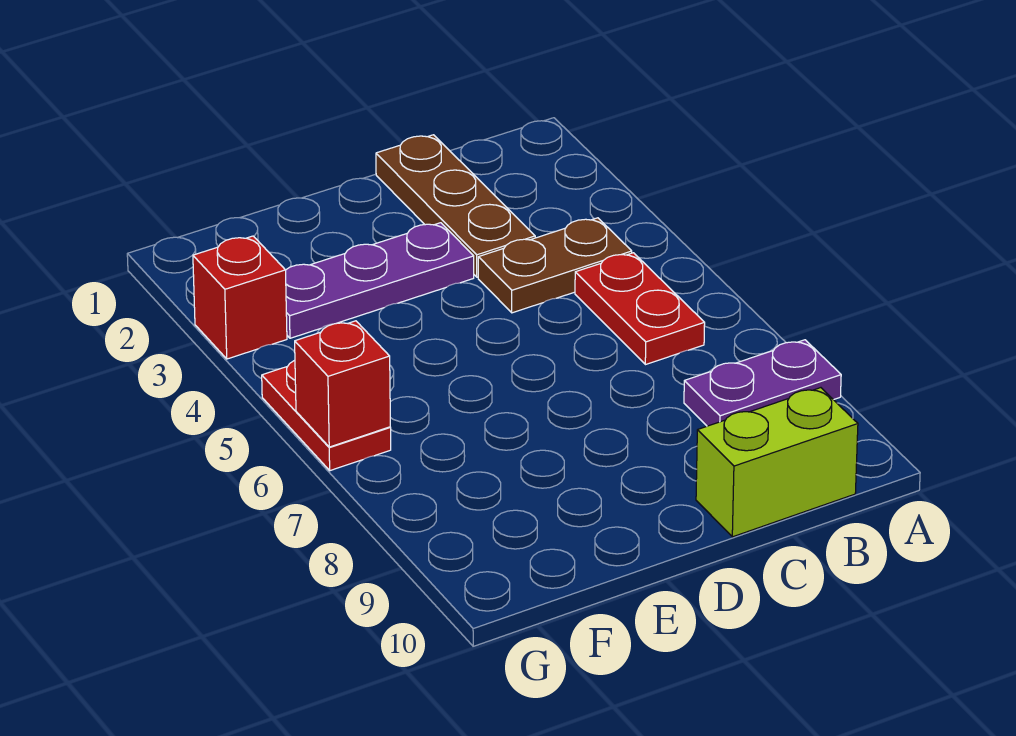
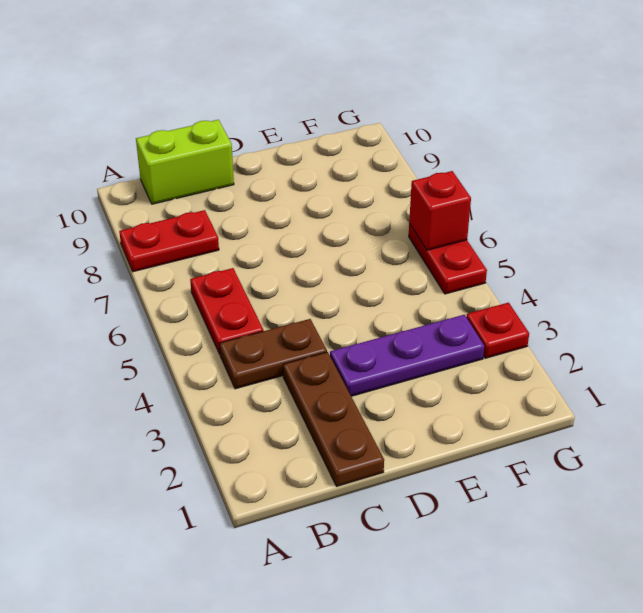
purple plate A8:B8 level 1 -> red plate A8:B8 level 1
red brick G3 level 1 -> red plate G3 level 1

